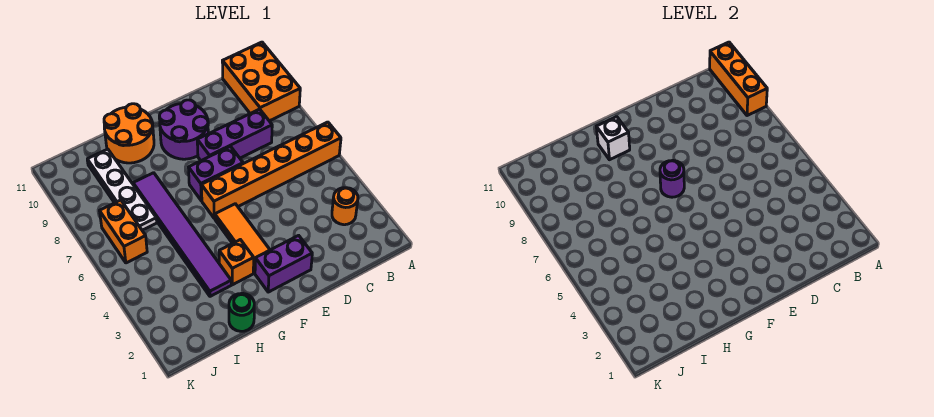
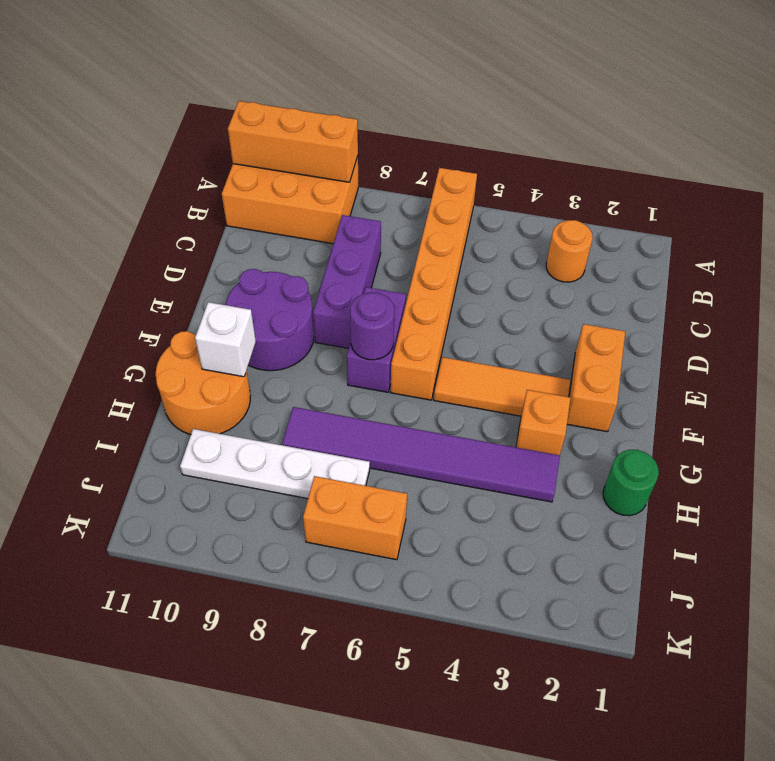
purple brick E2:F2 level 1 -> orange brick E2:F2 level 1

